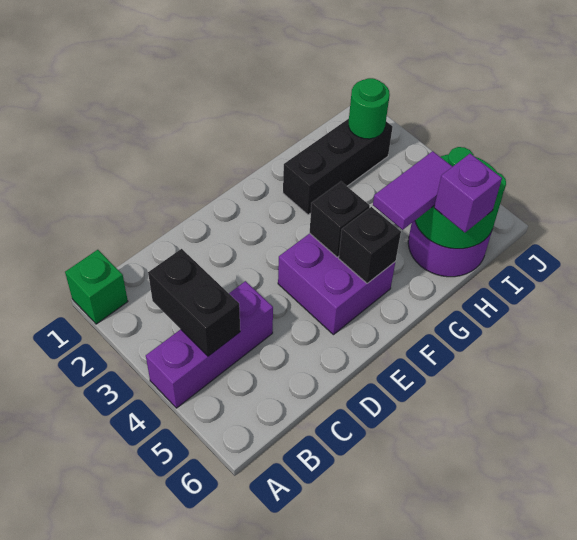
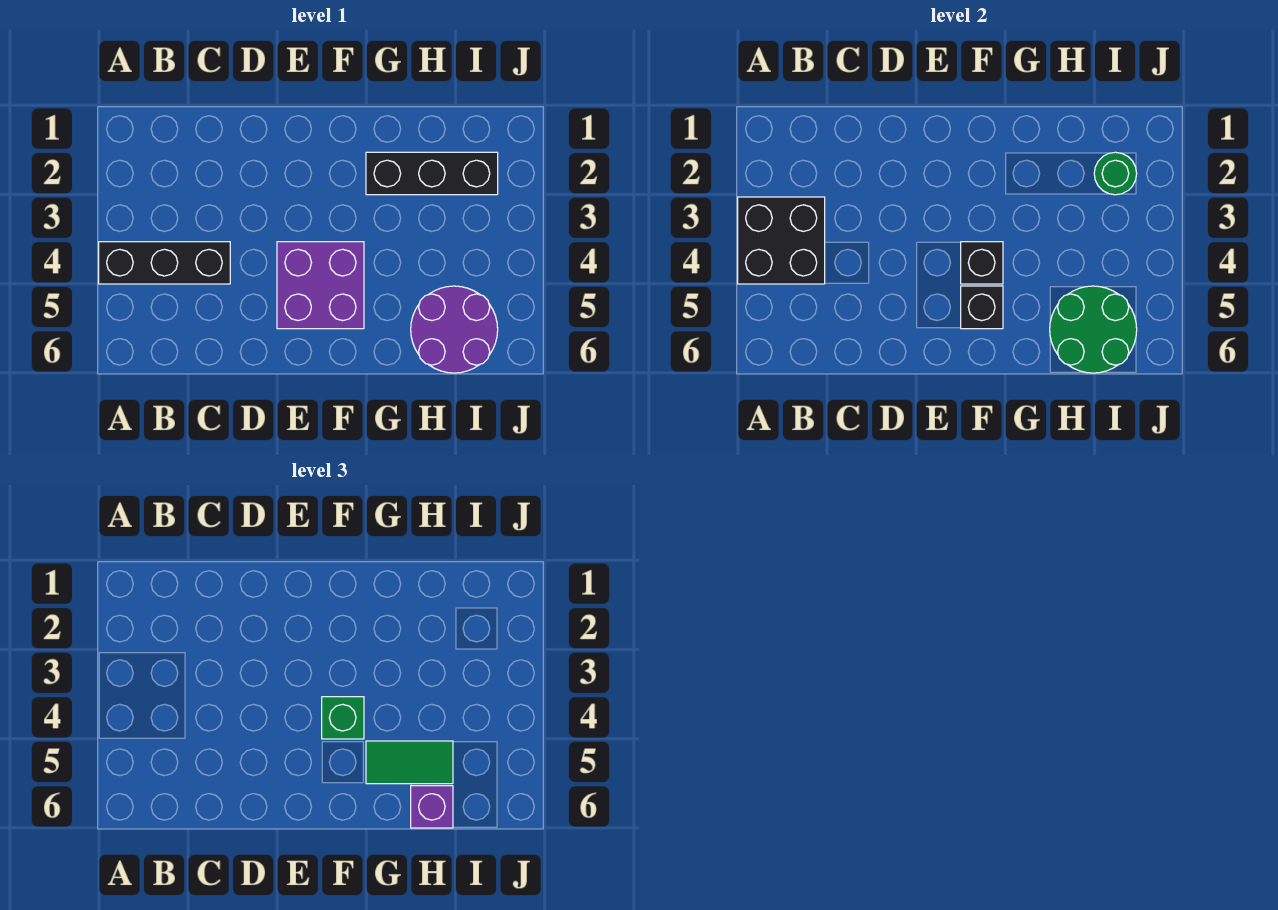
green brick A1 level 1 -> green brick F4 level 3
purple brick A4:C4 level 1 -> black brick A4:C4 level 1
black brick B3:B4 level 2 -> black brick A3:B4 level 2
purple tile G5:H5 level 3 -> green tile G5:H5 level 3

